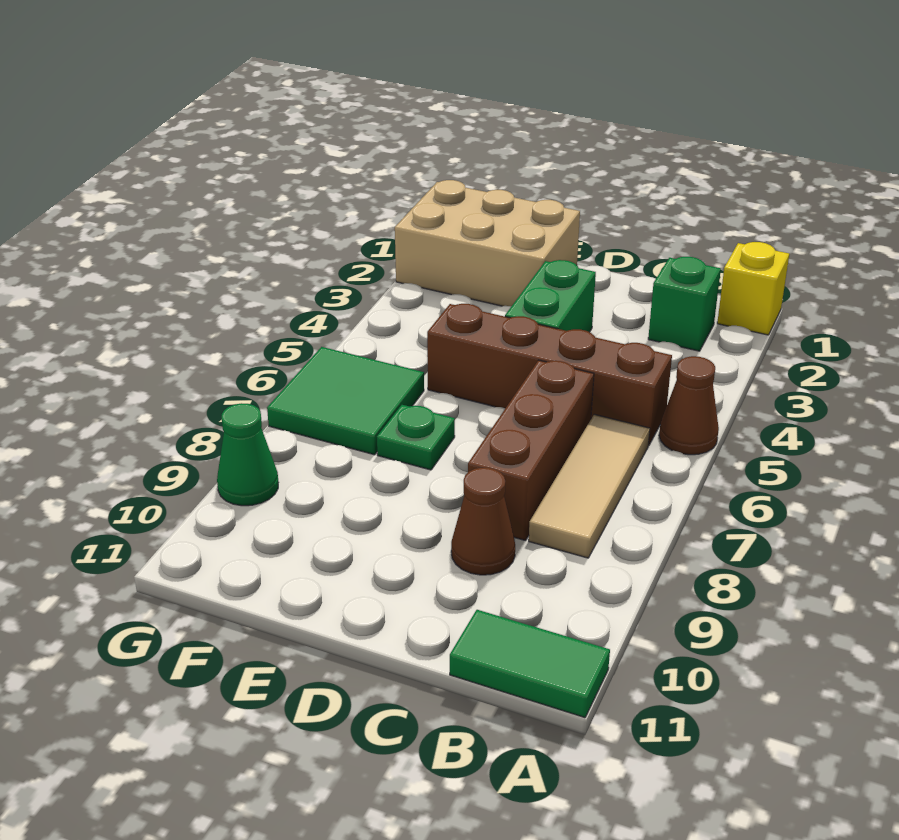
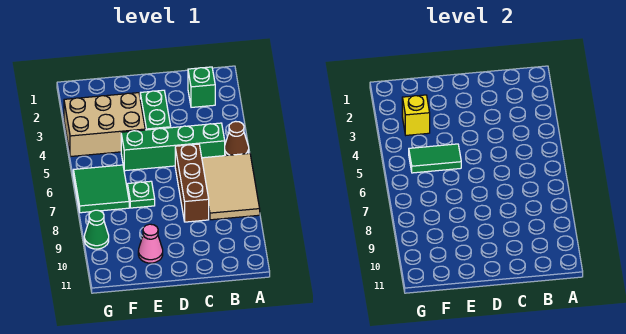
yellow brick A1 level 1 -> yellow brick F3 level 2
green tile A11:B11 level 1 -> green tile E5:F5 level 2
brown brick B5:E5 level 1 -> green brick B5:E5 level 1
tan tile B6:B8 level 1 -> tan tile A6:B8 level 1
brown cone C9 level 1 -> none
tan brick E1:G2 level 1 -> tan brick E3:G4 level 1
none -> pink cone E10 level 1

